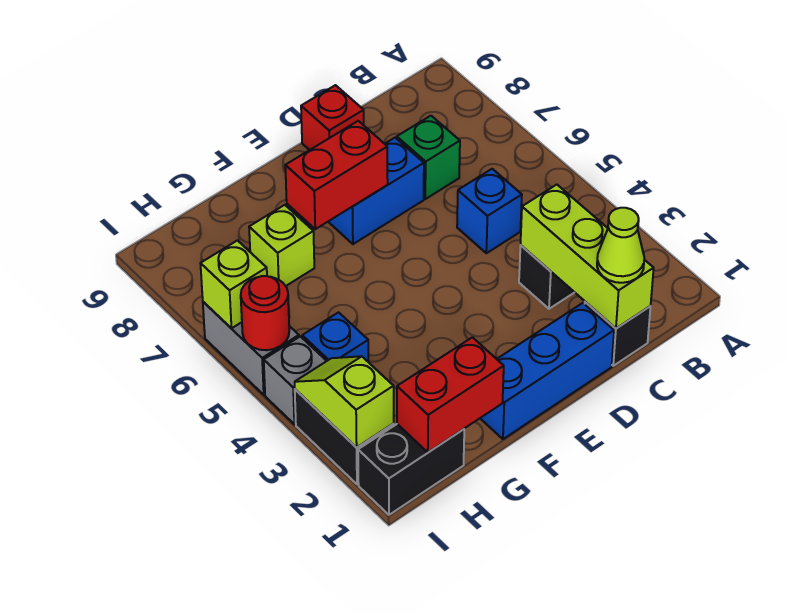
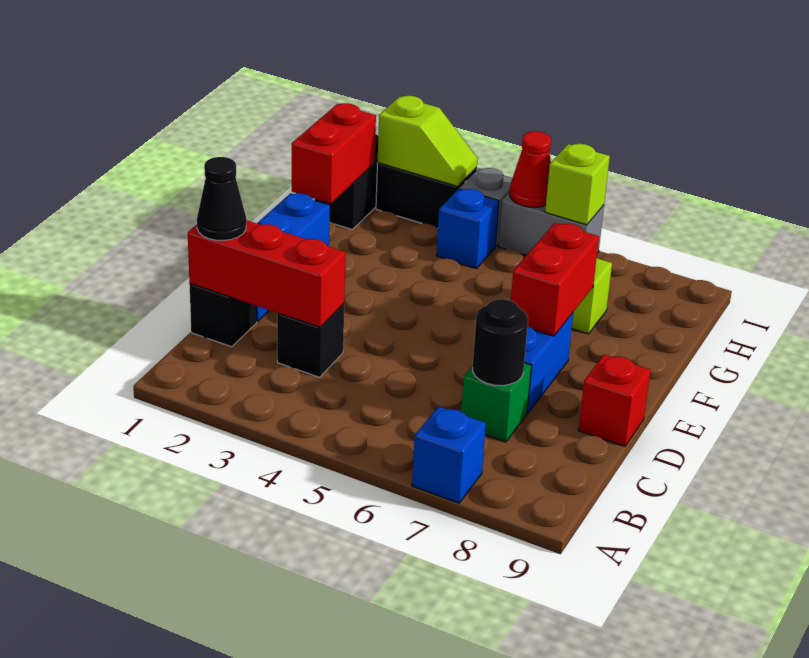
lime brick C1:C3 level 2 -> red brick C1:C3 level 2
lime cone C1 level 3 -> black cone C1 level 3
blue brick C5 level 1 -> blue brick A7 level 1
none -> black round brick C7 level 2
red round brick I5 level 2 -> red cone I5 level 2

